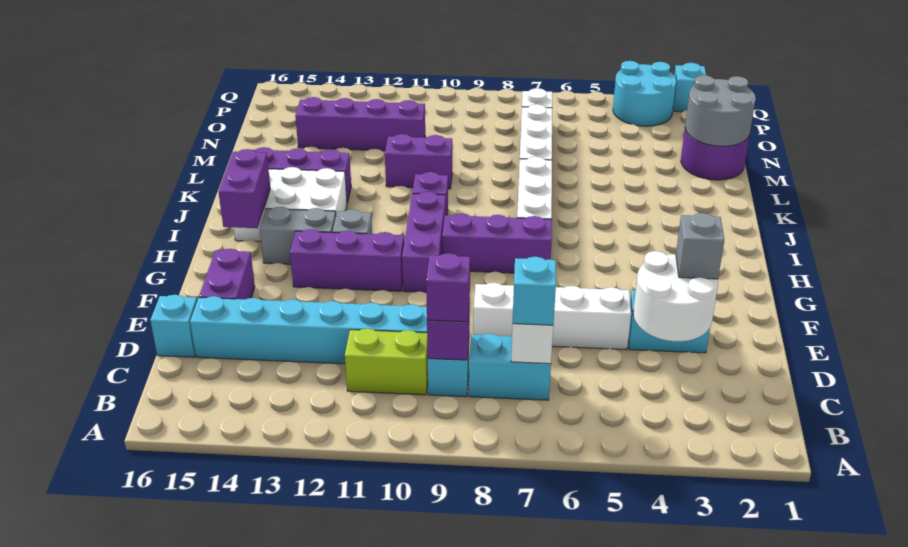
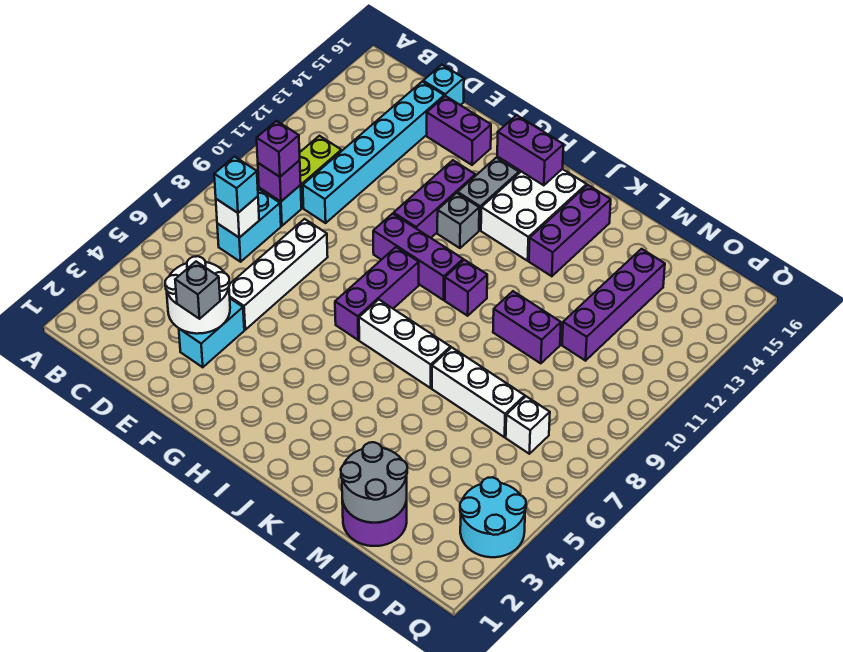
purple brick L10:L11 level 1 -> purple brick L10:M10 level 1
cyan brick Q2 level 1 -> none

